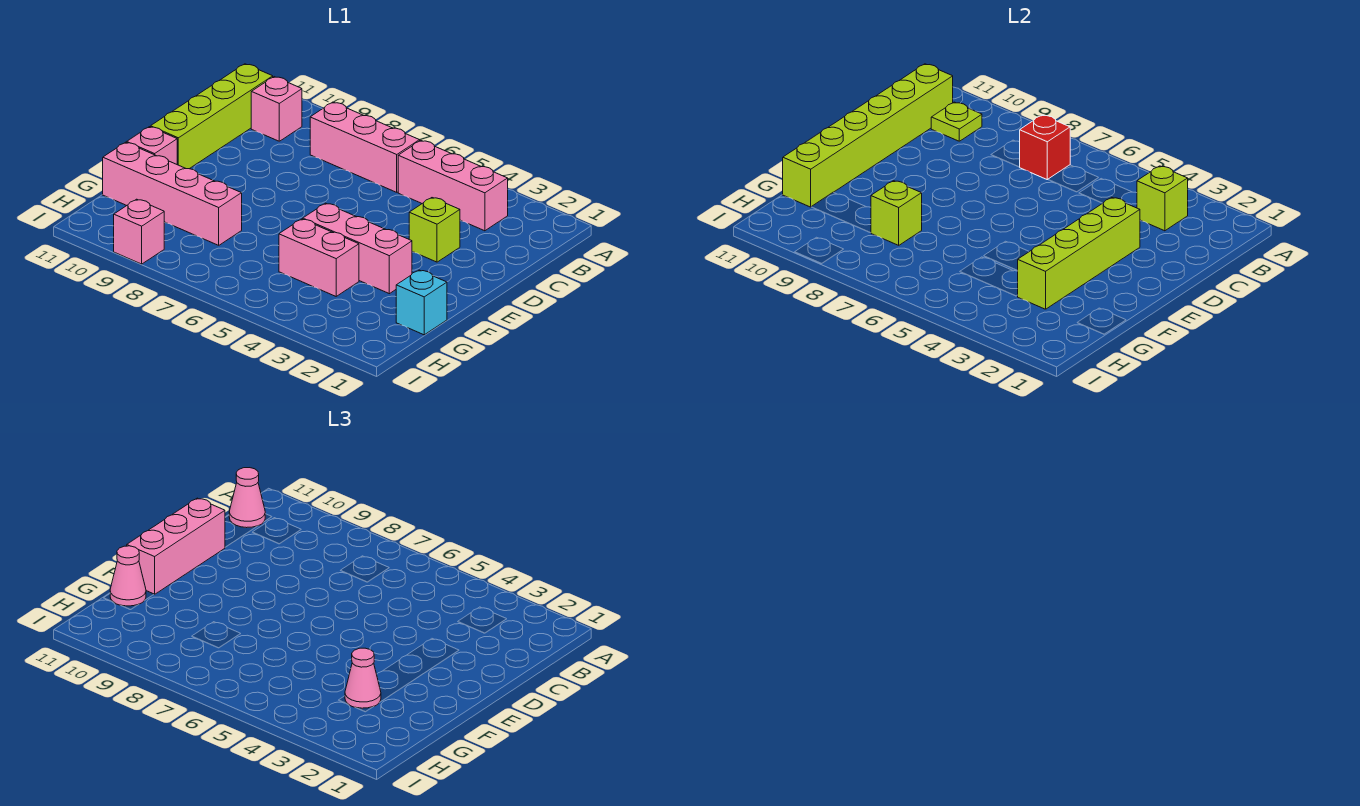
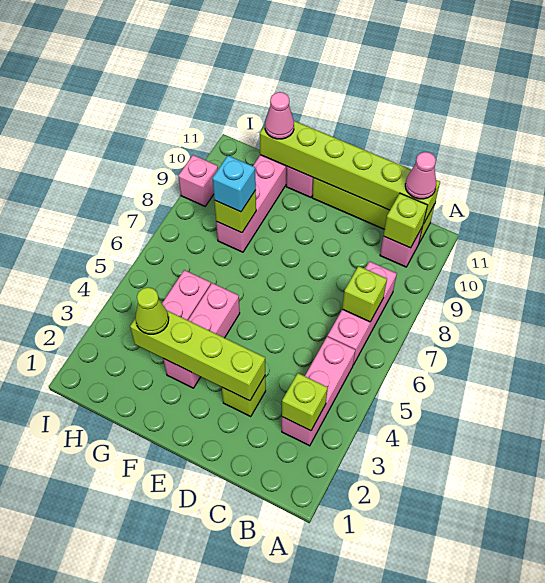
red brick B7 level 2 -> lime brick B7 level 2
lime plate B10 level 2 -> lime brick B10 level 2
pink brick D11:F11 level 3 -> none
cyan brick G1 level 1 -> cyan brick G8 level 3
pink cone G3 level 3 -> lime cone G3 level 3

